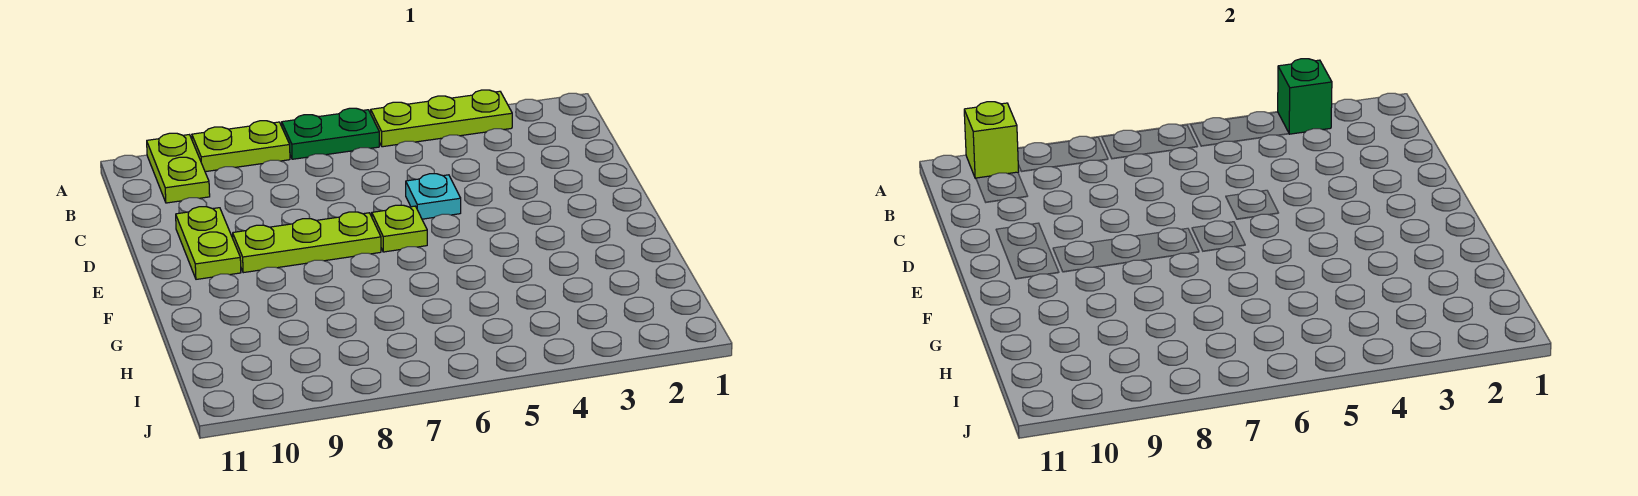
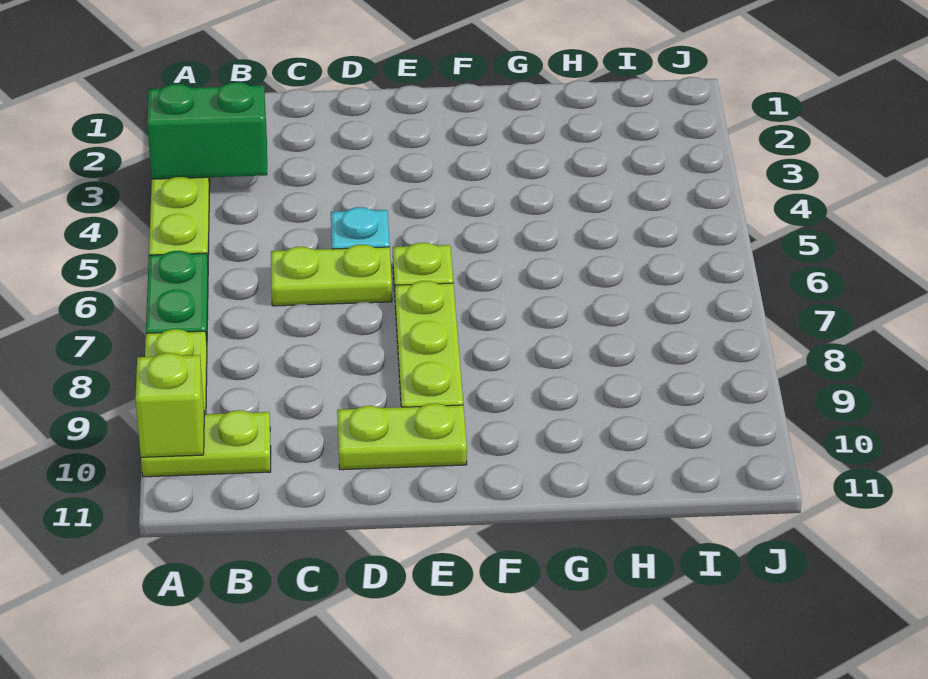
green brick A3 level 2 -> green brick A3:B3 level 2
none -> lime plate C6:D6 level 1

